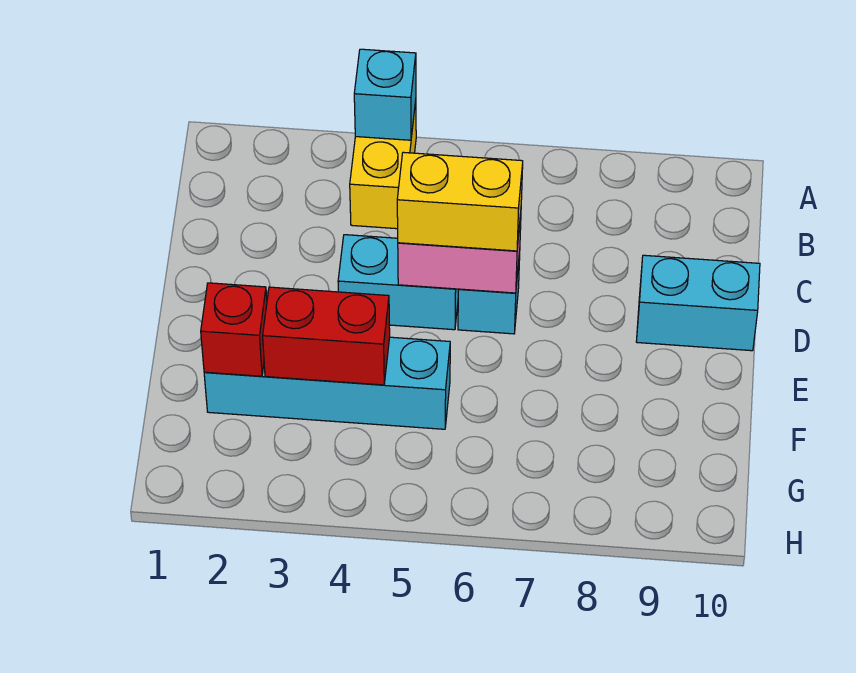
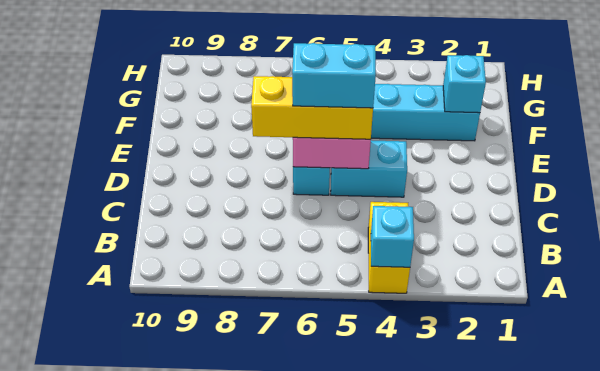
yellow brick D5:D6 level 3 -> yellow brick D5:D7 level 3
cyan brick D9:D10 level 1 -> cyan brick D5:D6 level 4
red brick F2 level 2 -> cyan brick F2 level 2
red brick F3:F4 level 2 -> none

